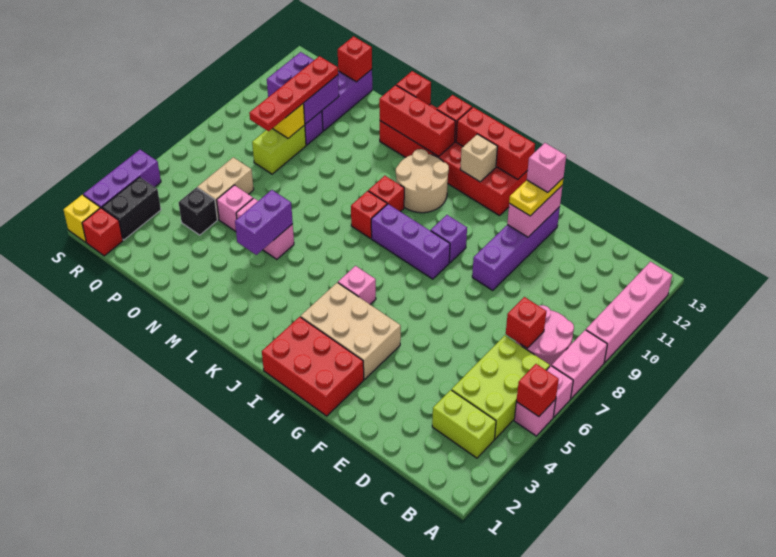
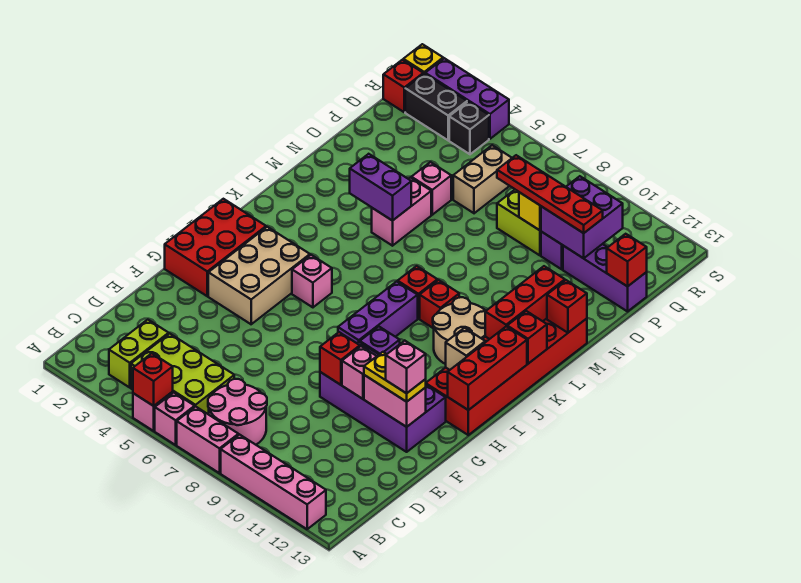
red brick C7 level 2 -> red brick F9 level 2
purple brick F9:F12 level 1 -> purple brick F9:G12 level 1
none -> pink brick F10 level 2
black brick P4 level 1 -> black brick R4 level 1
tan brick P5:P6 level 1 -> tan brick P6:Q6 level 1

